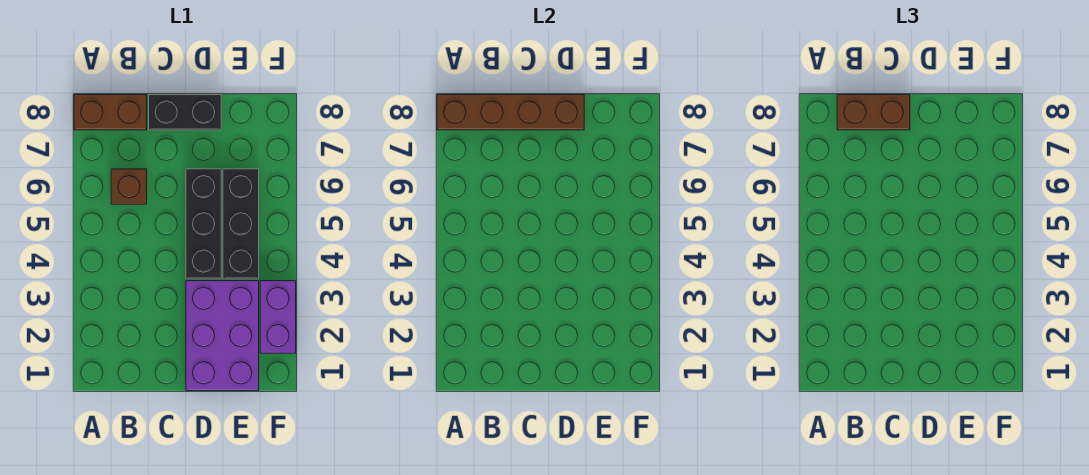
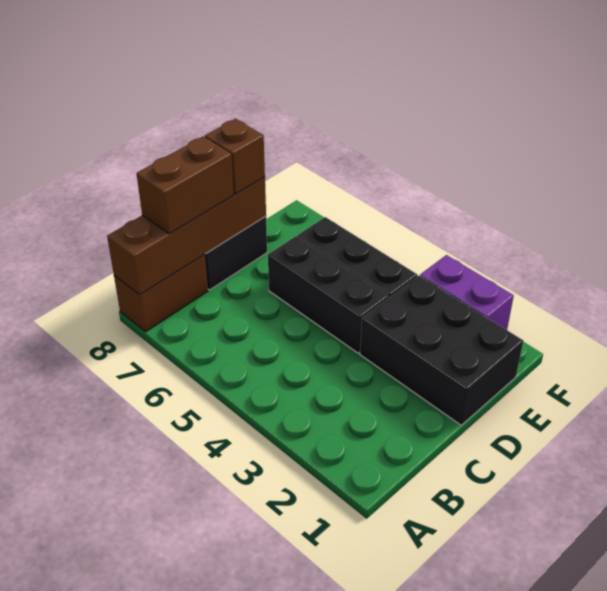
brown brick B6 level 1 -> brown brick D8 level 3
purple brick D1:E3 level 1 -> black brick D1:E3 level 1

